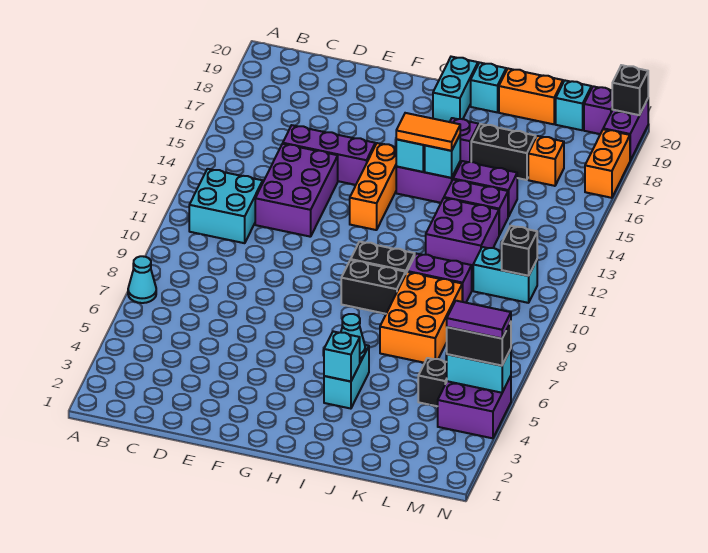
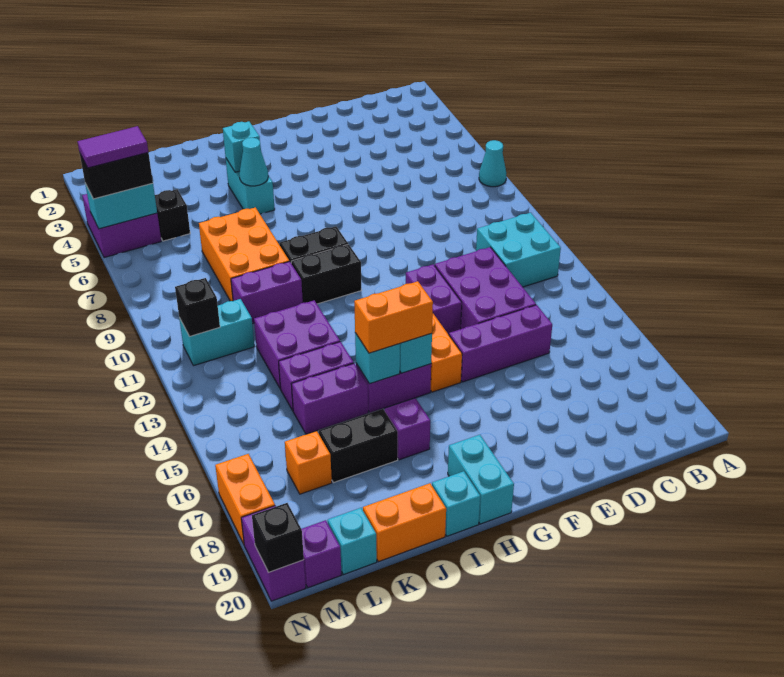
none -> purple brick F12:F13 level 1
orange tile H15:I15 level 3 -> orange brick H15:I15 level 3

